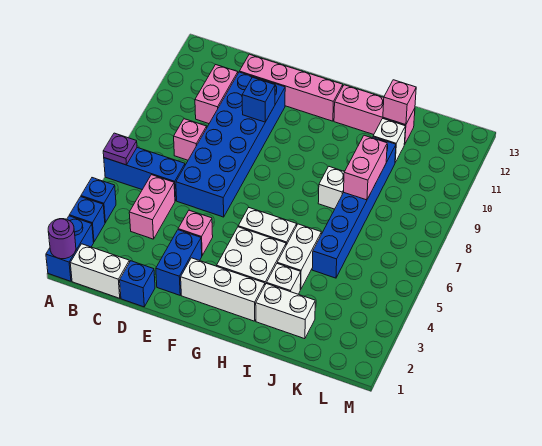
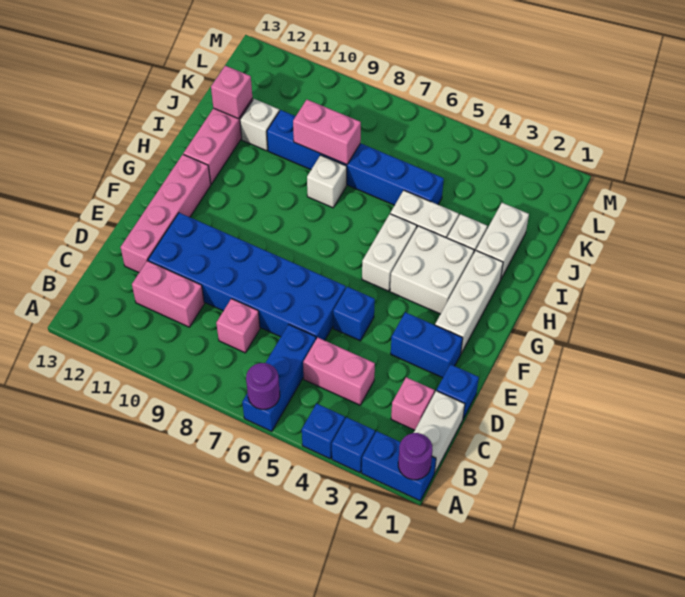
purple plate A6 level 2 -> purple round brick A6 level 2
pink brick E4 level 1 -> pink brick C2 level 1
blue brick E10 level 2 -> blue brick E5 level 1

